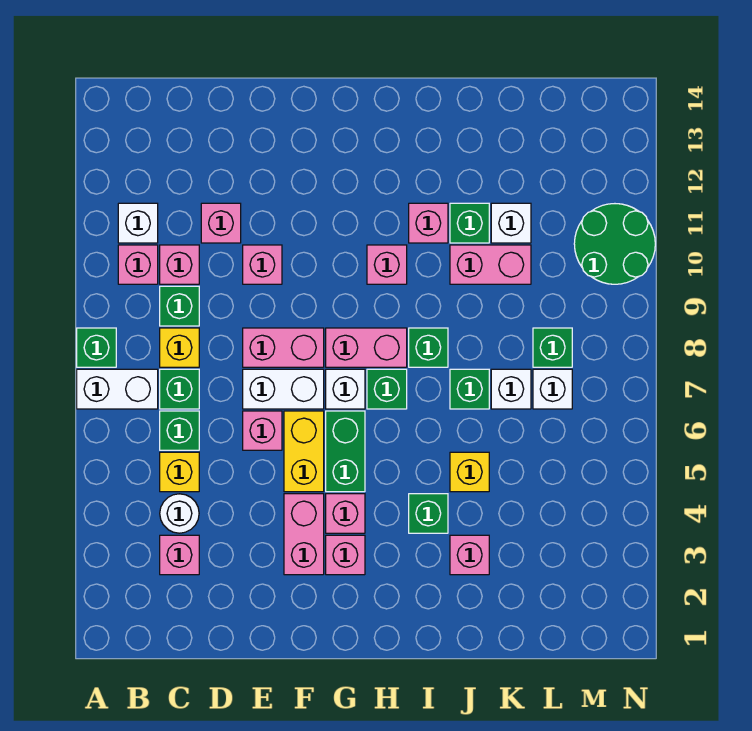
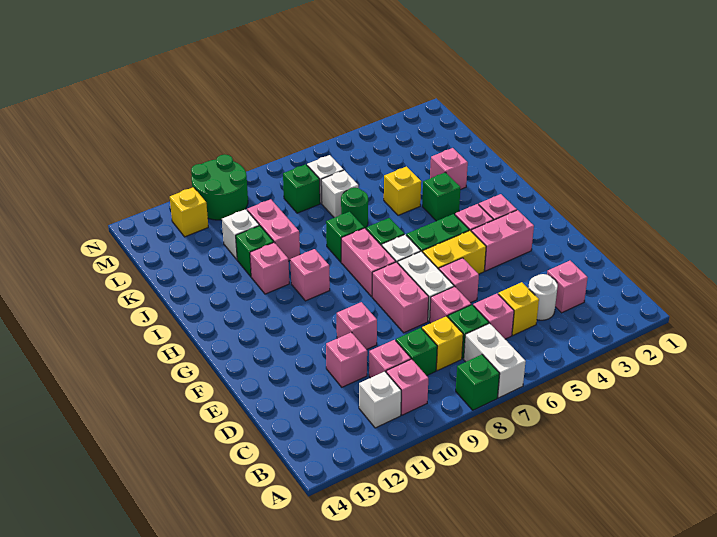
green brick C6 level 1 -> pink brick C6 level 1
none -> pink brick D7 level 1
green brick J7 level 1 -> green round brick J7 level 1
none -> yellow brick M12 level 1

